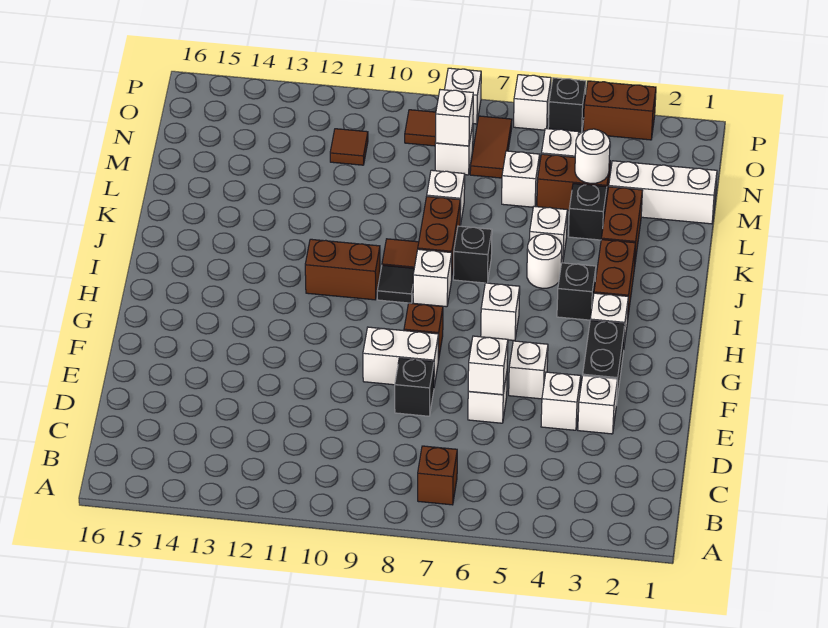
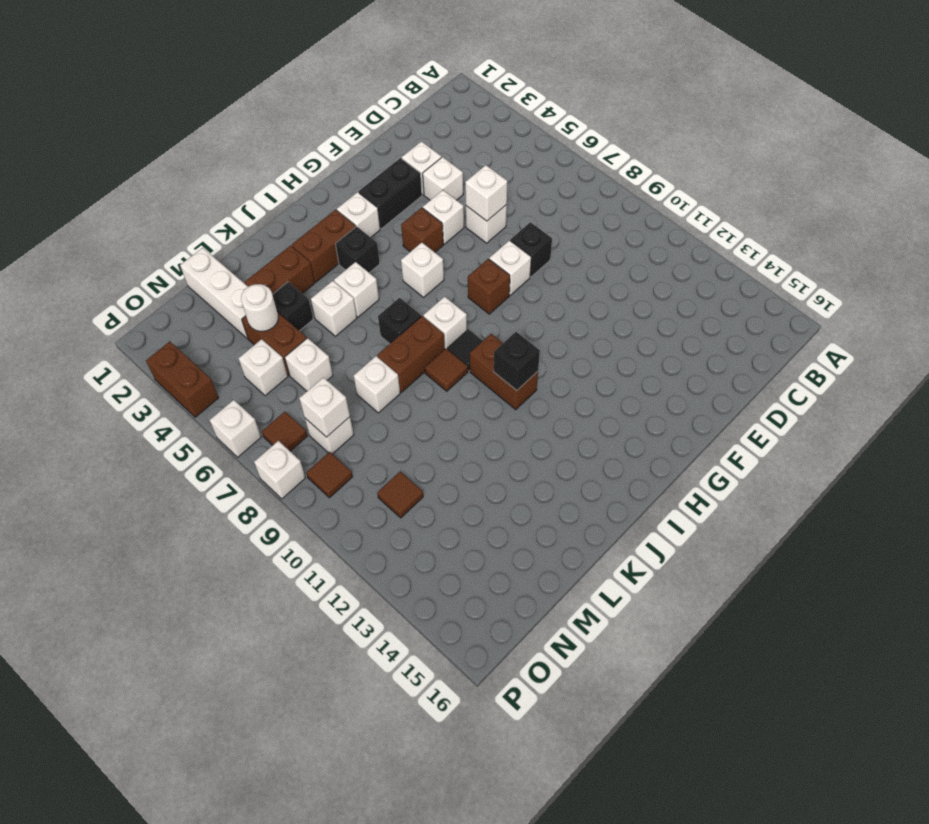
brown brick B7 level 1 -> brown brick G5 level 1
white brick F8:F9 level 1 -> white brick F8 level 1
white round brick J5 level 1 -> white brick J5 level 1
brown tile N7:O7 level 1 -> brown tile O7 level 1
black brick P5 level 1 -> black brick I11 level 2

